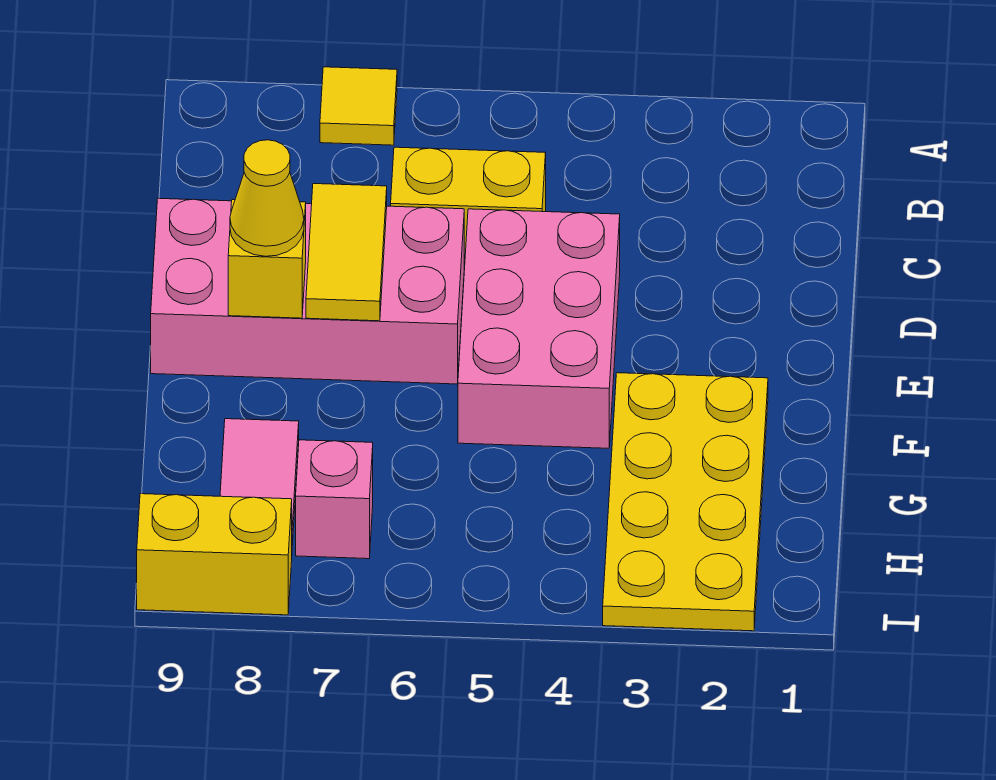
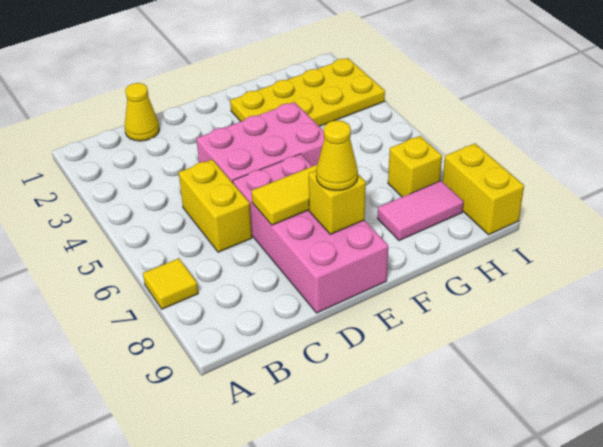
none -> yellow cone C1 level 1
pink brick H7 level 1 -> yellow brick H7 level 1

